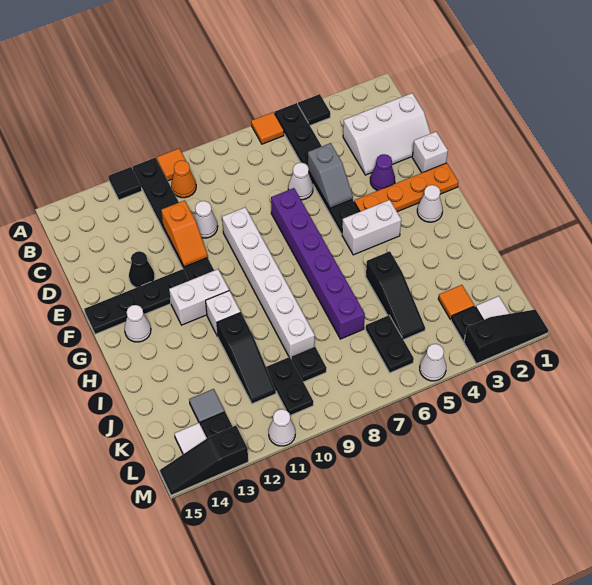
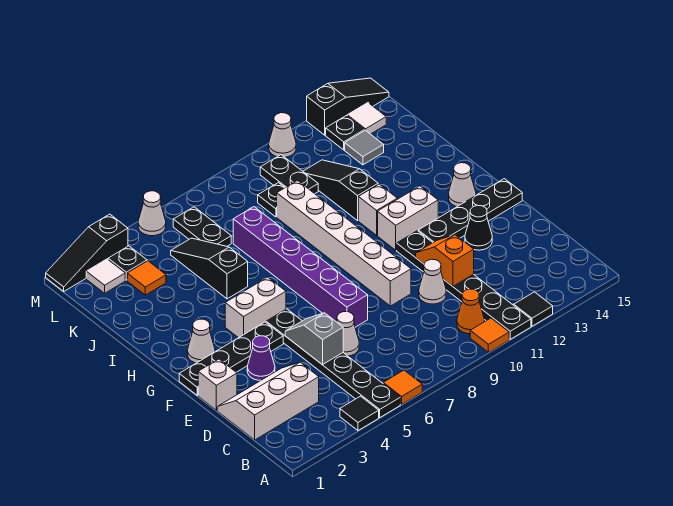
orange plate F1:F4 level 1 -> black plate F1:F4 level 1

